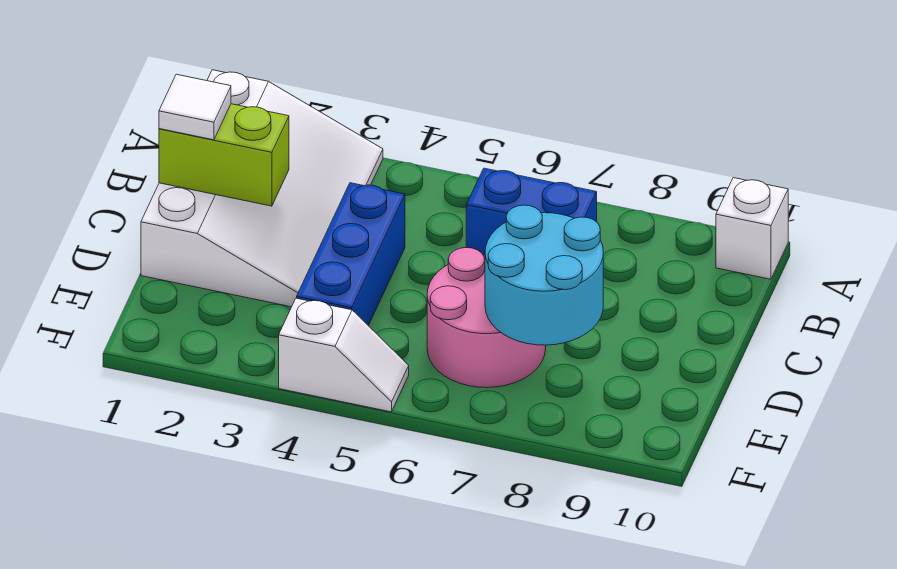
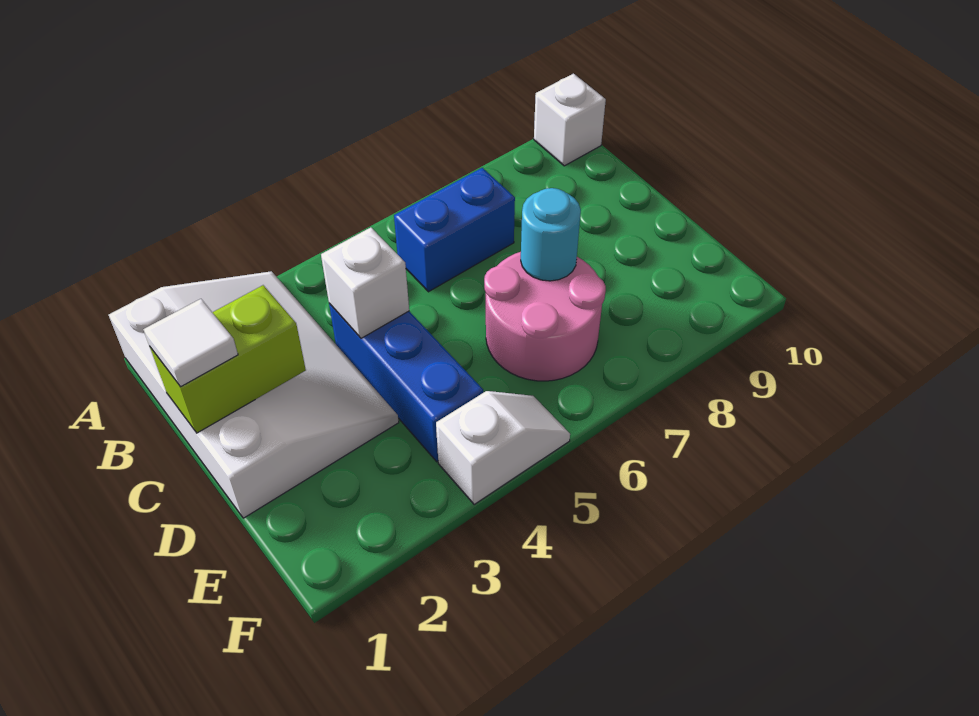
none -> white brick C4 level 2
cyan round brick D7:E8 level 2 -> cyan round brick D7 level 2

